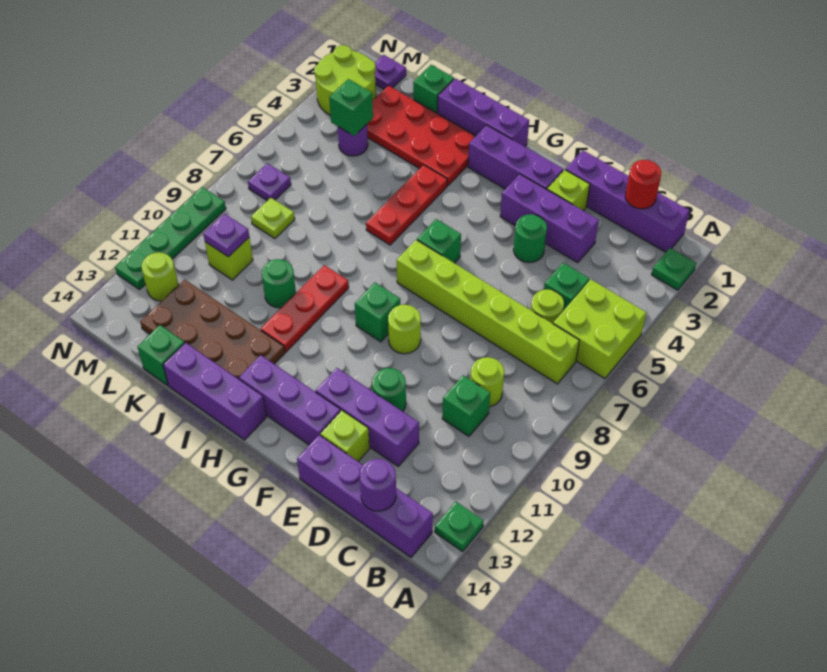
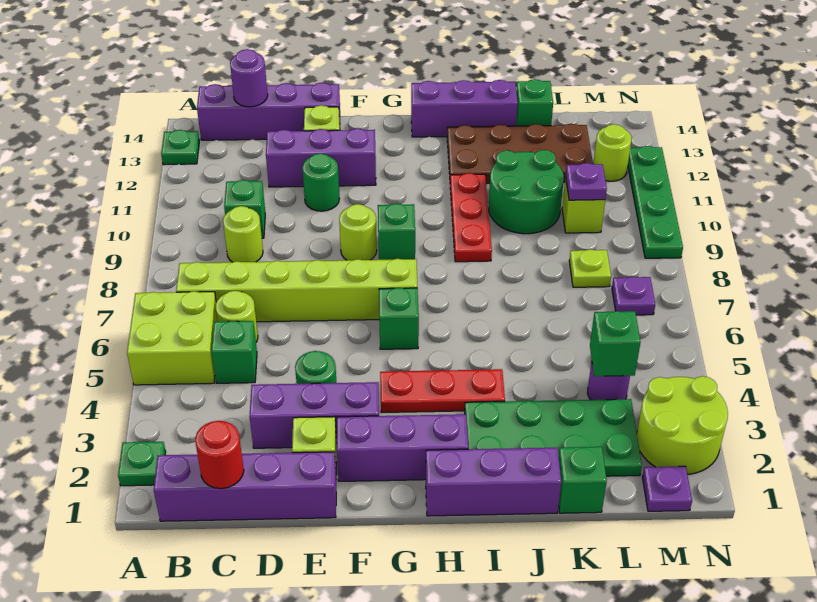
purple brick F13:H13 level 1 -> none
red plate I2:L3 level 1 -> green plate I2:L3 level 1
red plate I4:I6 level 1 -> red plate G4:I4 level 1
green round brick J10 level 1 -> green round brick J10:K11 level 1

